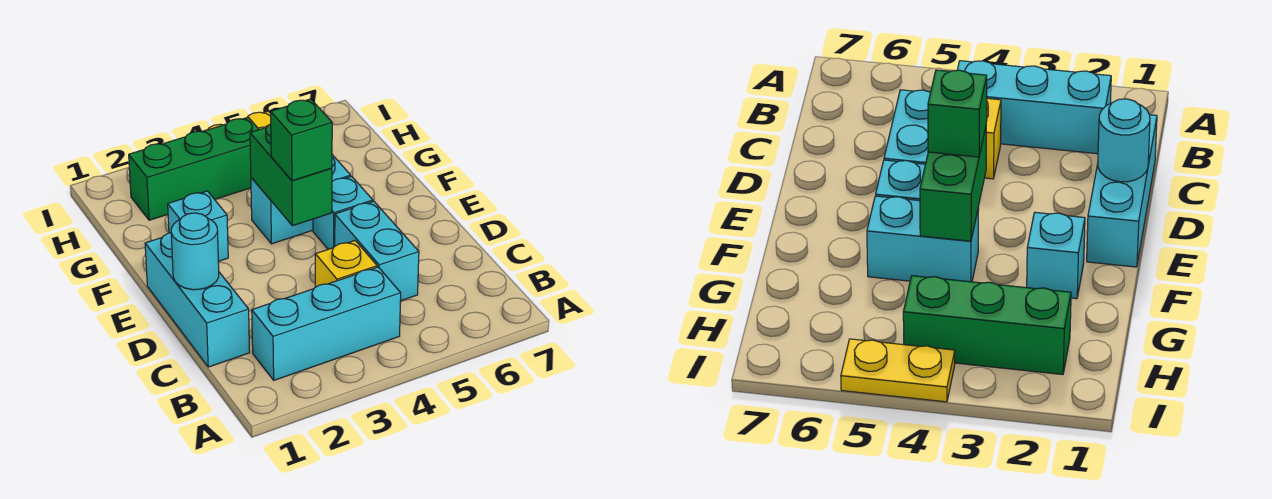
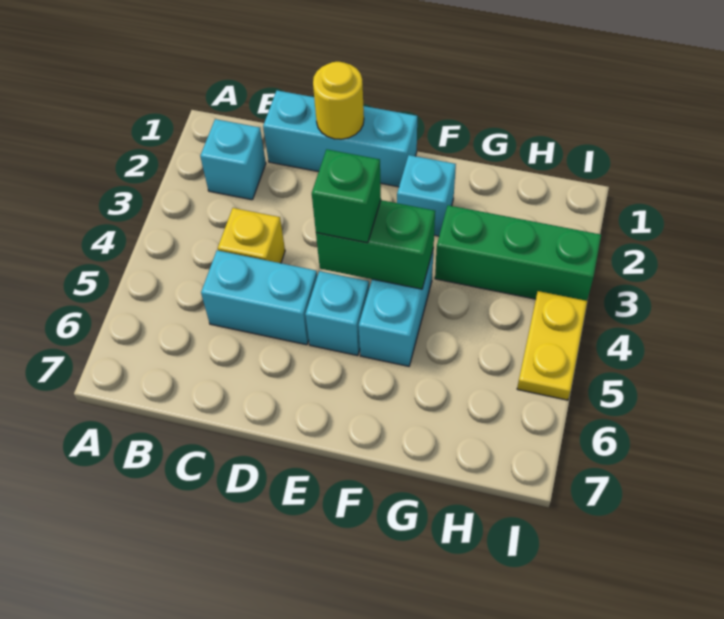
cyan brick B2:B4 level 1 -> cyan brick B2 level 1
cyan round brick D1 level 2 -> yellow round brick D1 level 2
green brick H2:H4 level 1 -> green brick G3:I3 level 1

